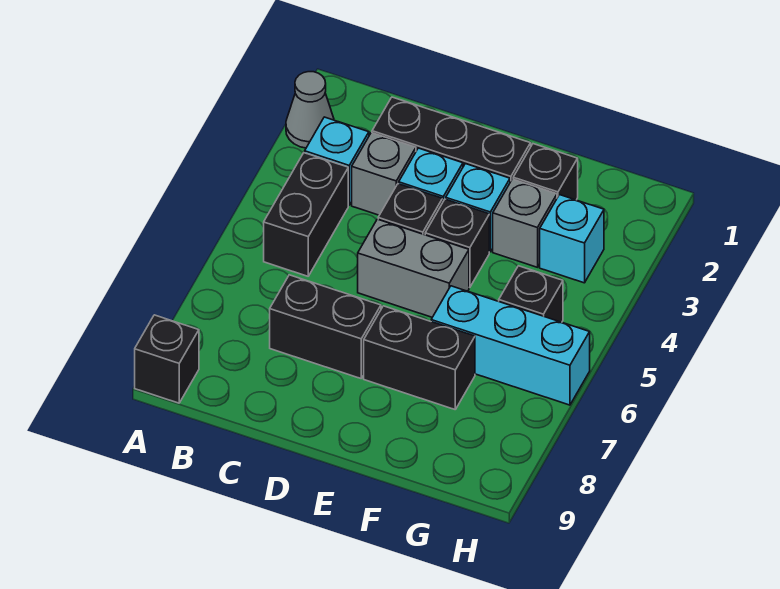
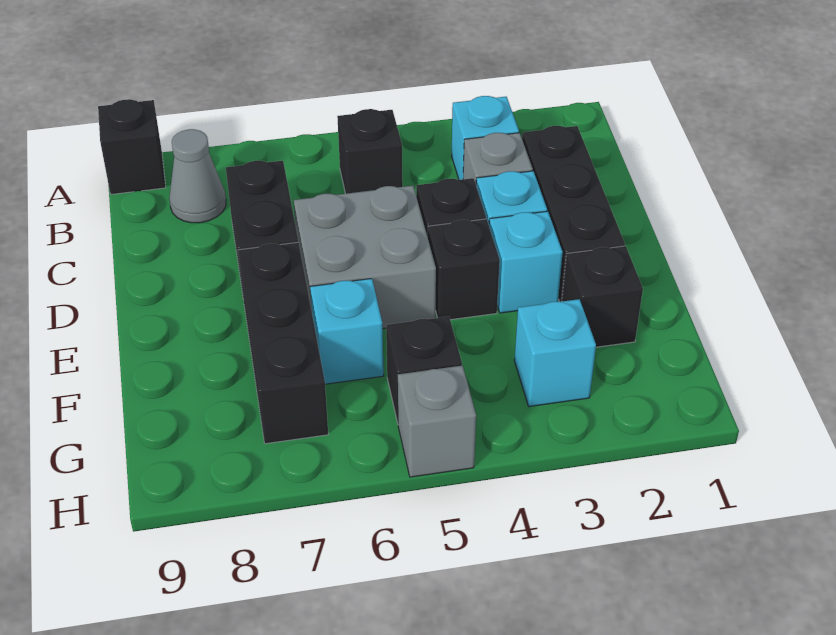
grey cone A2 level 1 -> grey cone B8 level 1
black brick B4:B5 level 1 -> black brick B5 level 1
grey brick D5:E5 level 1 -> grey brick D5:E6 level 1
black brick E7:F7 level 1 -> black brick E7:G7 level 1
grey brick F3 level 1 -> grey brick H5 level 1
cyan brick F6:H6 level 1 -> cyan brick F6 level 1

